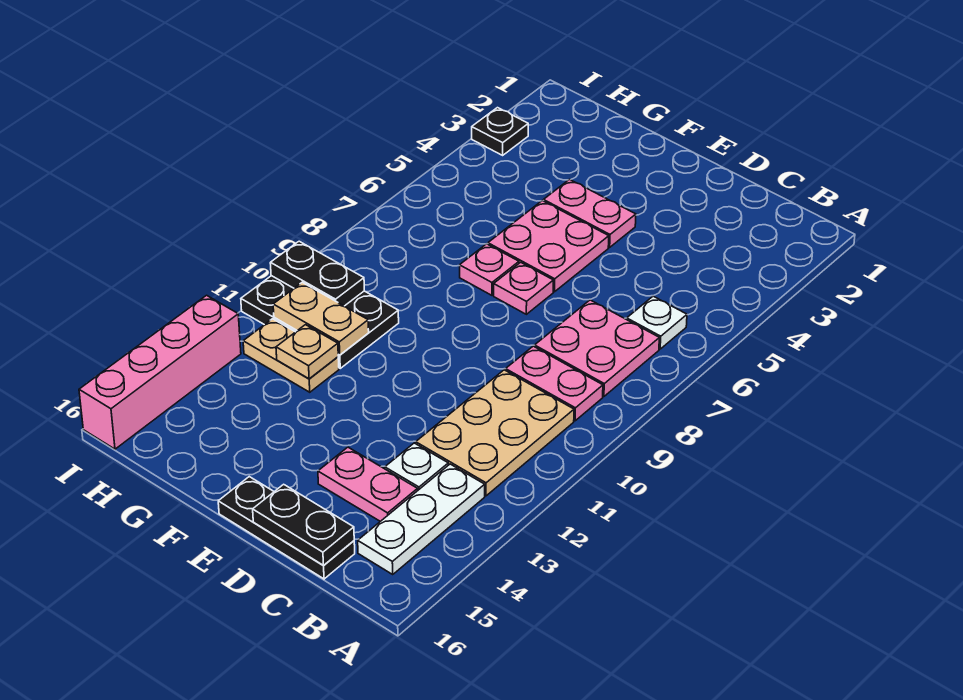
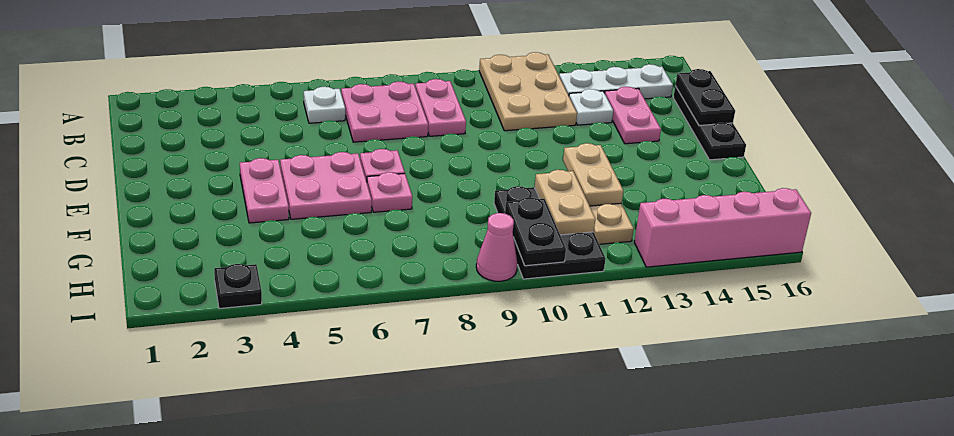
tan plate B10:C12 level 1 -> tan plate A11:C12 level 1
tan plate G12 level 2 -> tan plate F12:G12 level 2
none -> pink cone I9 level 1

